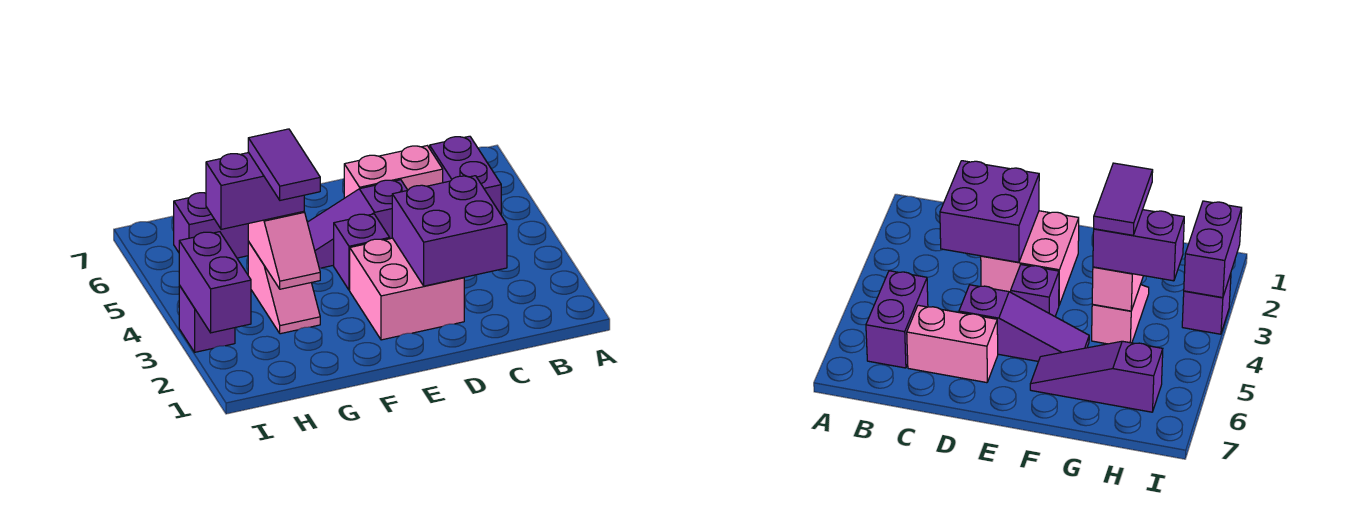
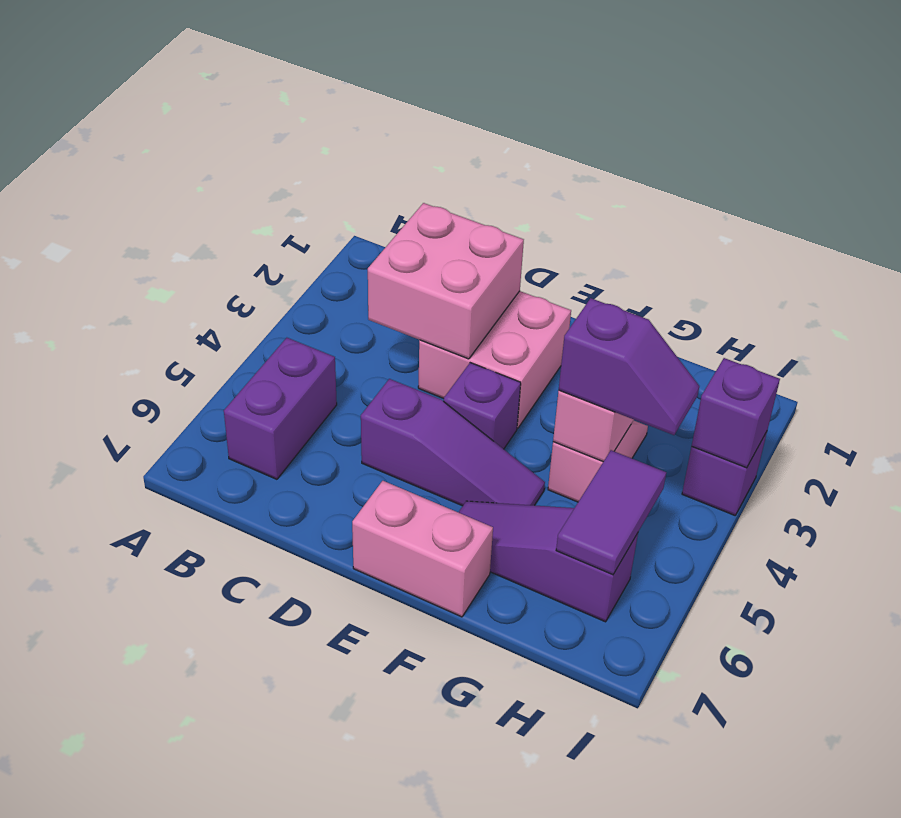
purple brick C2:D3 level 2 -> pink brick C2:D3 level 2
pink brick C6:D6 level 1 -> pink brick E7:F7 level 1
purple tile G3:G4 level 4 -> purple tile H5:H6 level 2
purple brick G4:H4 level 3 -> purple slope G4:H4 level 3 top G
purple brick I2:I3 level 2 -> purple brick I3 level 2

